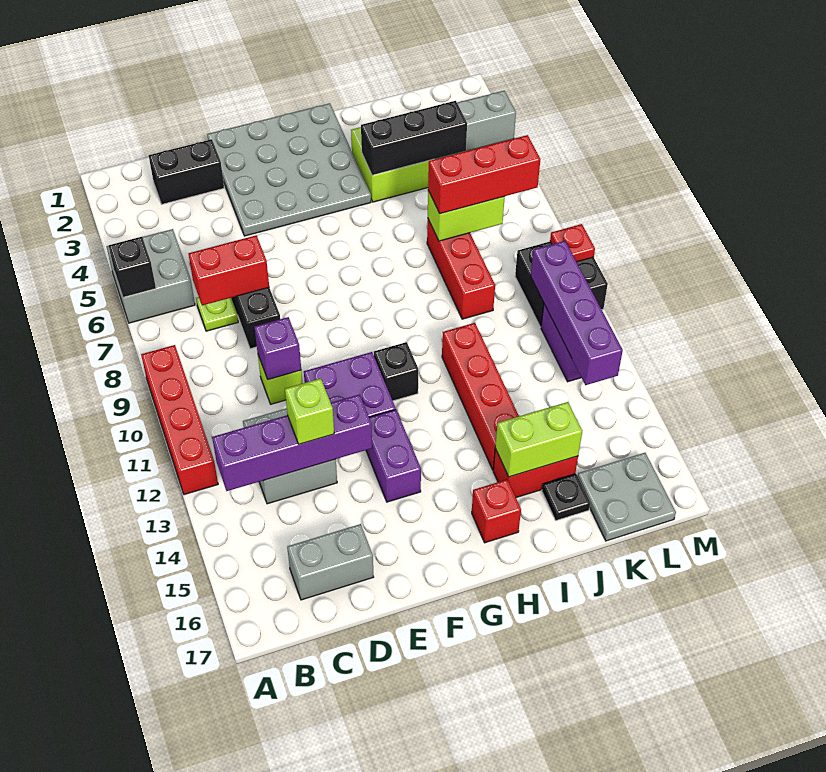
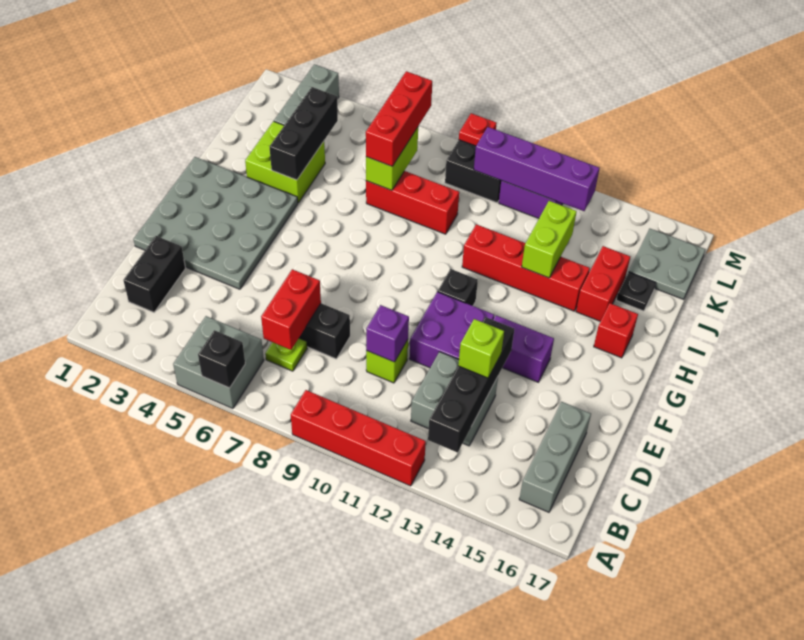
purple brick B13:E13 level 2 -> black brick B13:E13 level 2
grey brick C16:D16 level 1 -> grey brick B16:D16 level 1
lime brick I15:J15 level 2 -> lime brick I13:J13 level 2

